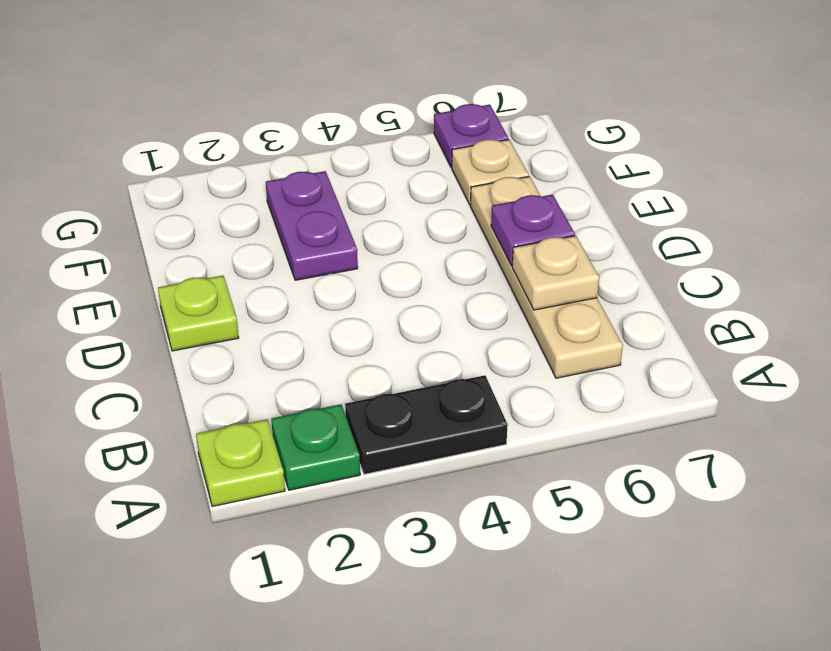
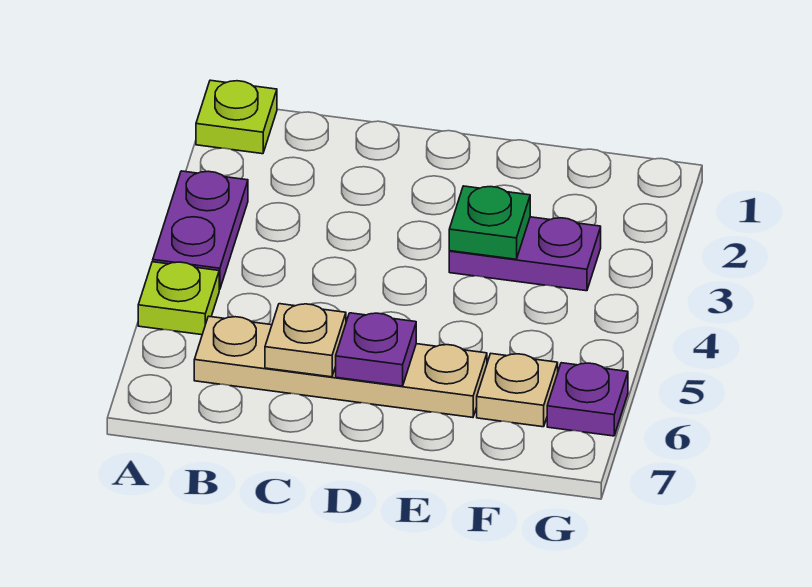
green plate A2 level 1 -> green plate E3 level 2
black plate A3:A4 level 1 -> purple plate A3:A4 level 1
lime plate D1 level 1 -> lime plate A5 level 1

